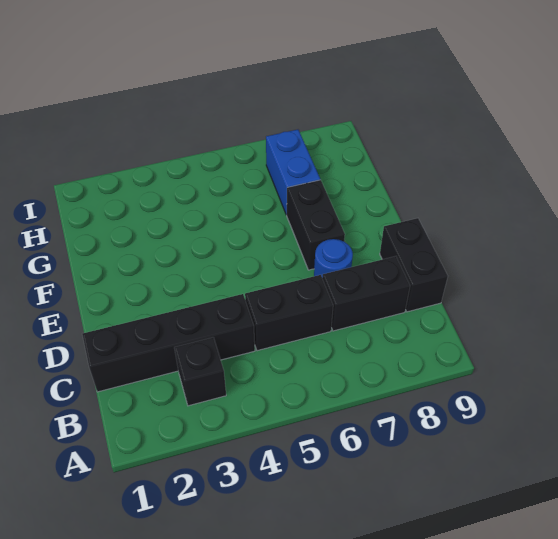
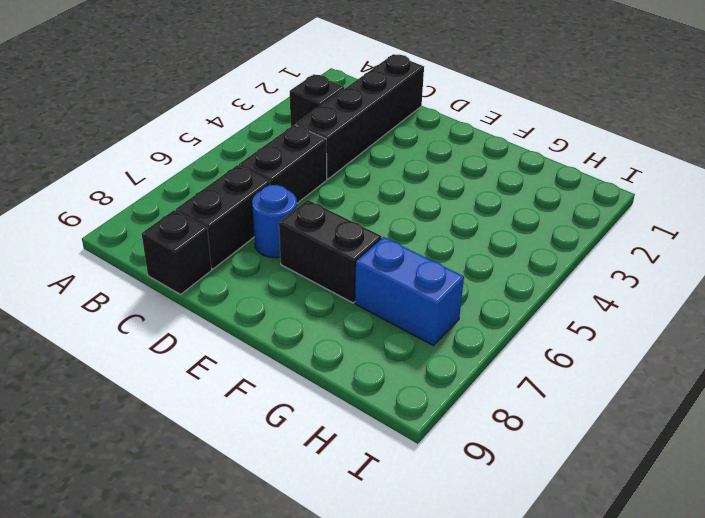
black brick C9:D9 level 1 -> black brick C9 level 1

